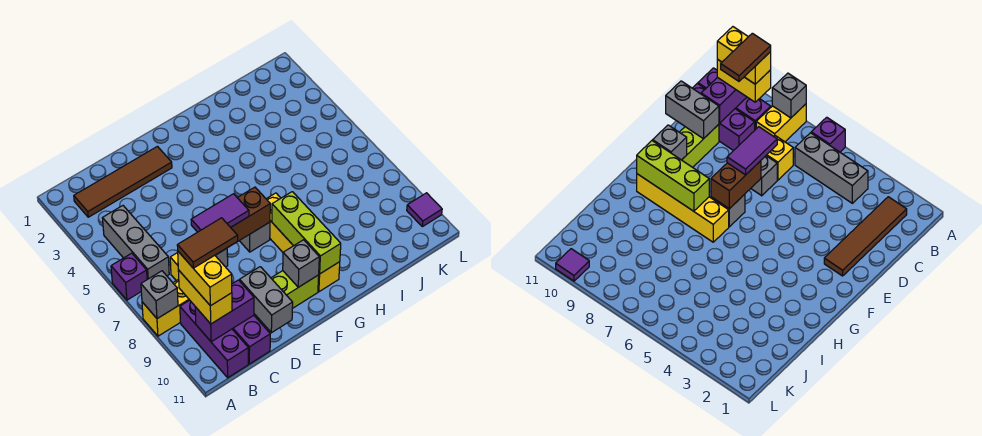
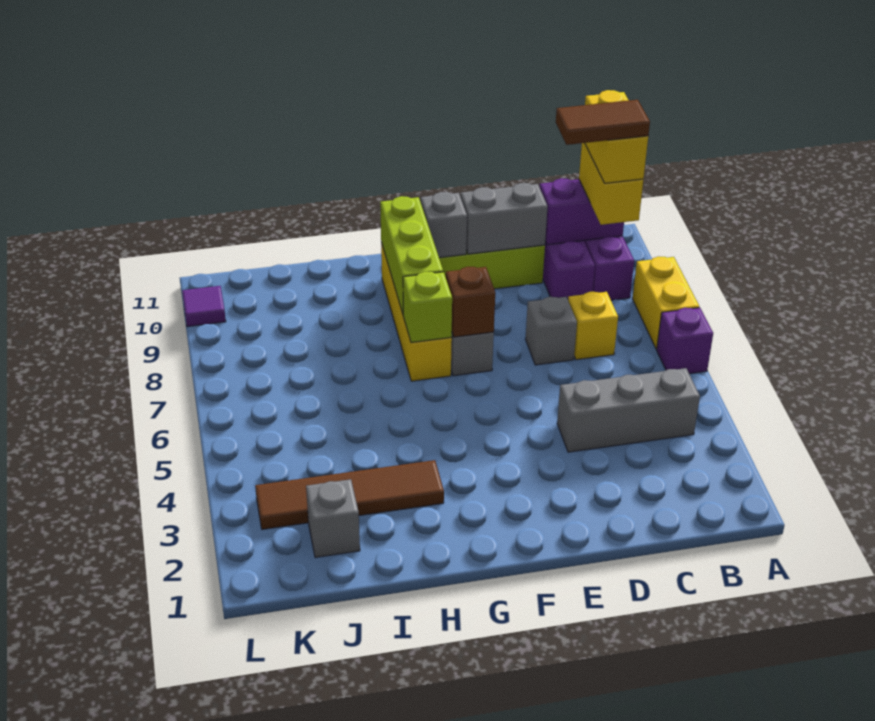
yellow brick A8:B8 level 1 -> yellow brick A7:A8 level 1
grey brick A8 level 2 -> grey brick J2 level 1
brown tile B2:E2 level 1 -> brown tile H3:K3 level 1
grey brick B4:B6 level 1 -> grey brick B4:D4 level 1
purple tile D7:E7 level 3 -> none
grey brick D10:D11 level 2 -> grey brick D10:E10 level 2
brown brick E7:F7 level 2 -> brown brick F7 level 2
none -> lime brick G7 level 2

